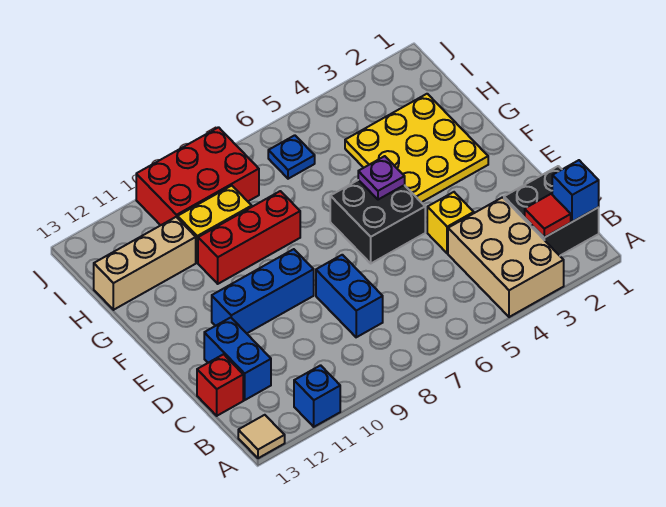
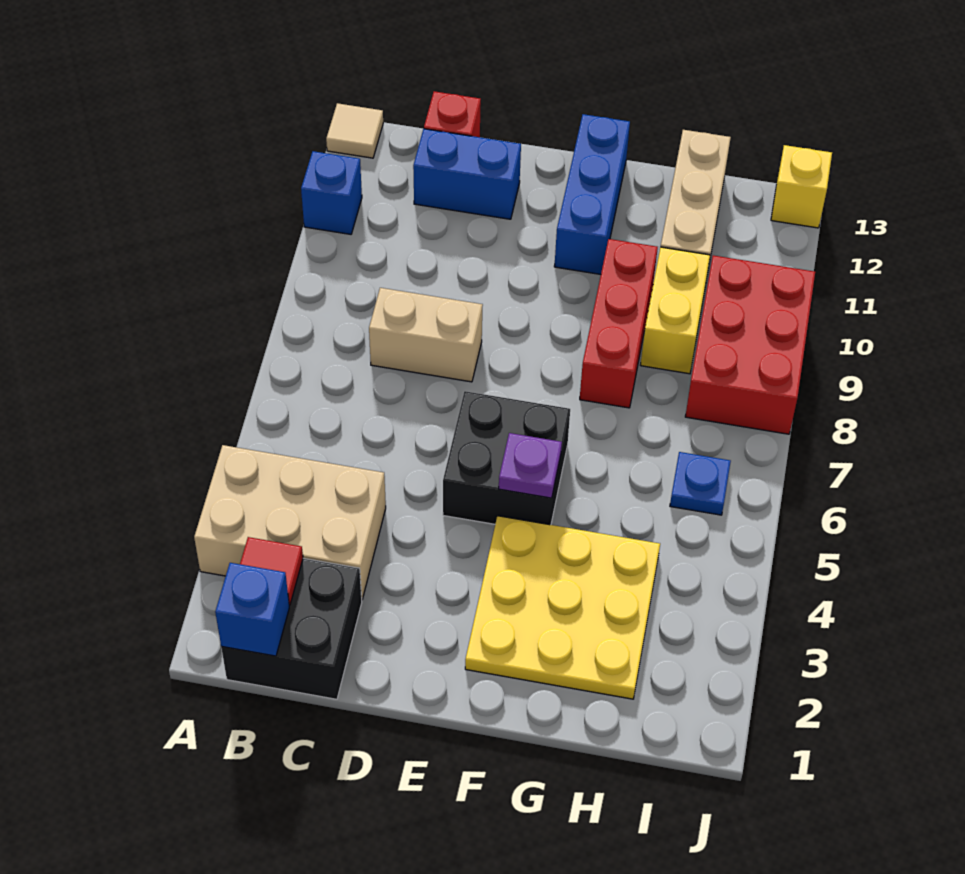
blue brick C8:D8 level 1 -> tan brick C8:D8 level 1
yellow brick D4 level 1 -> yellow brick J13 level 1
blue brick E9:E11 level 1 -> blue brick F11:F13 level 1

